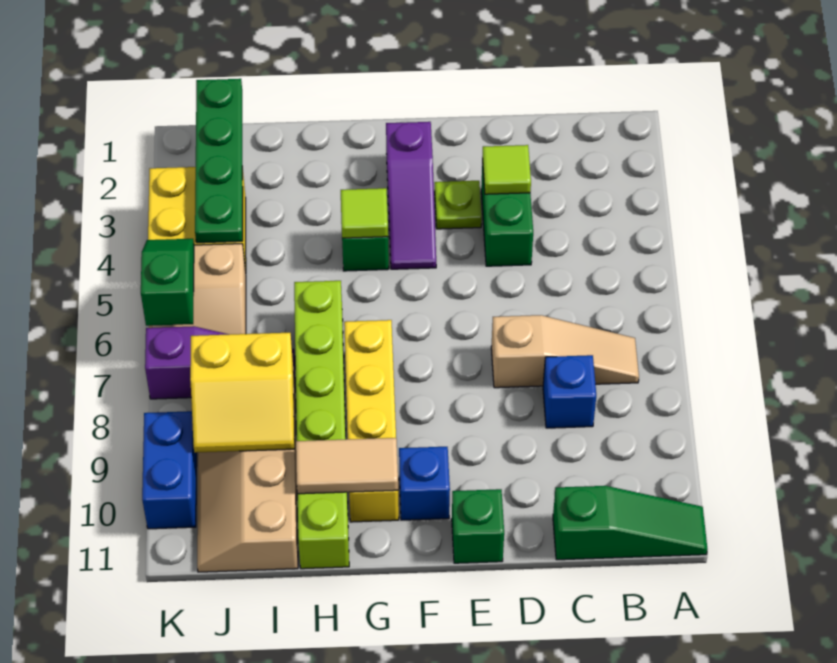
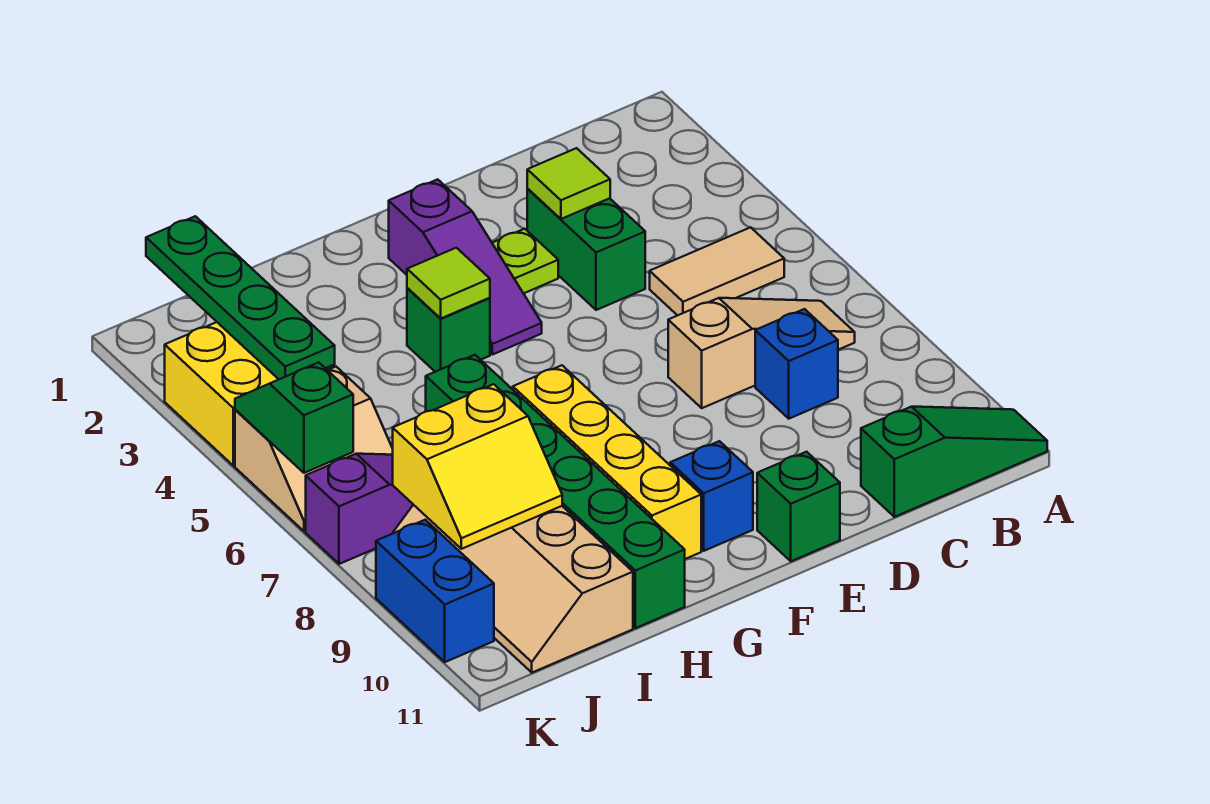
tan tile G10:H10 level 2 -> tan tile B5:C5 level 1
lime brick H6:H11 level 1 -> green brick H6:H11 level 1

